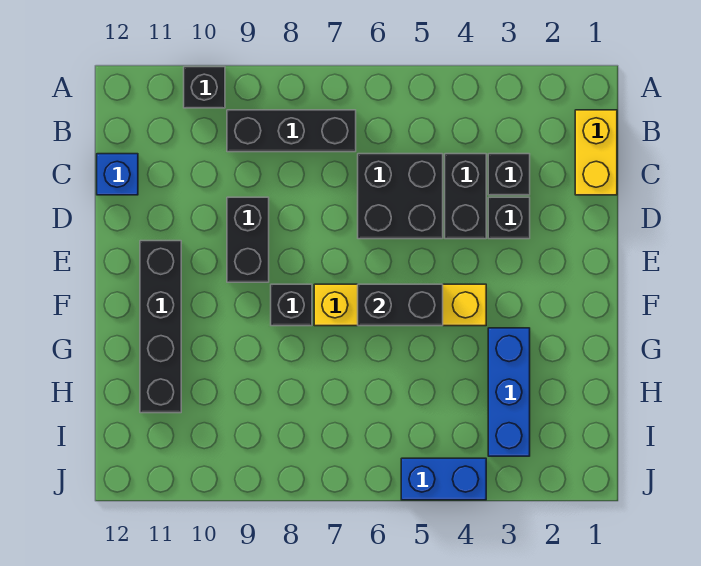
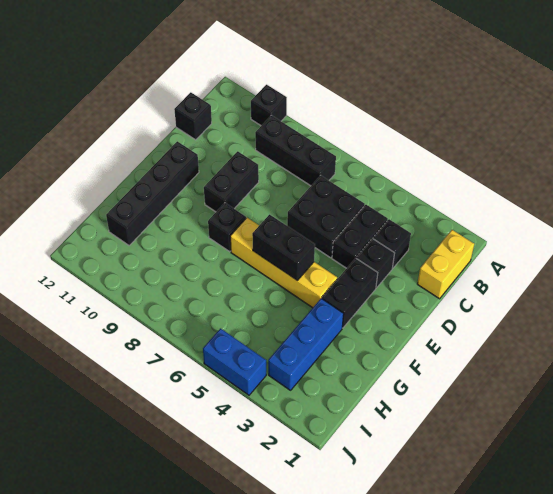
blue brick C12 level 1 -> black brick C12 level 1
none -> black brick E3:F3 level 1

